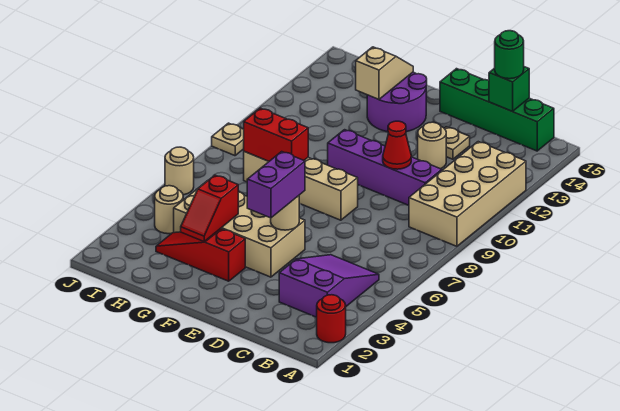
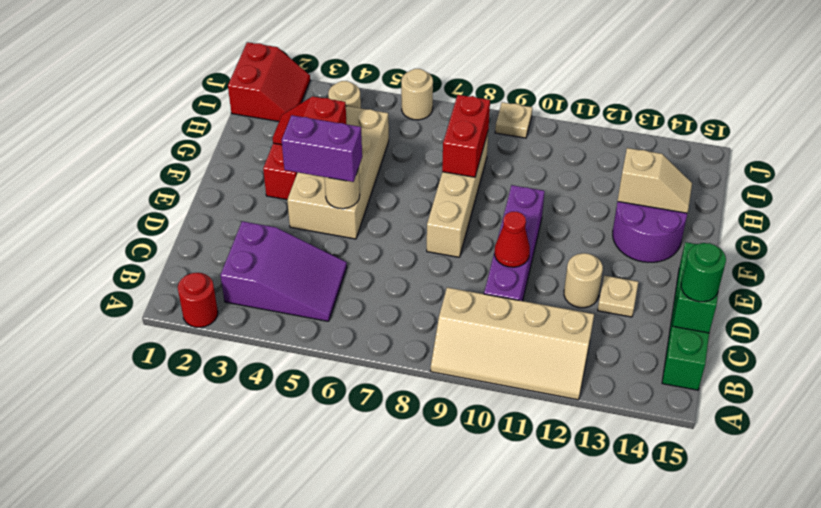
tan brick A9:B12 level 1 -> tan slope A9:B12 level 1 top B
none -> red slope I1:J2 level 1 top 1

